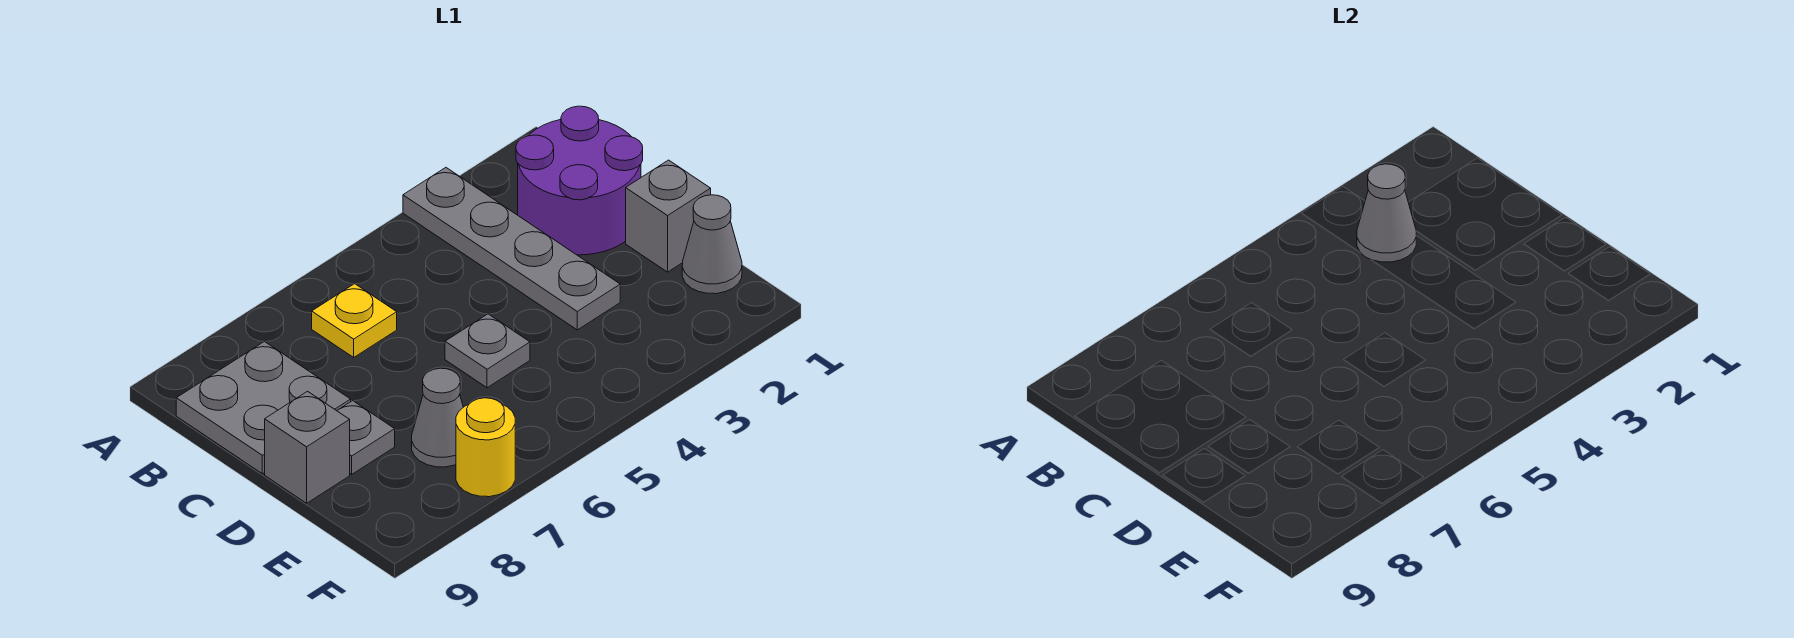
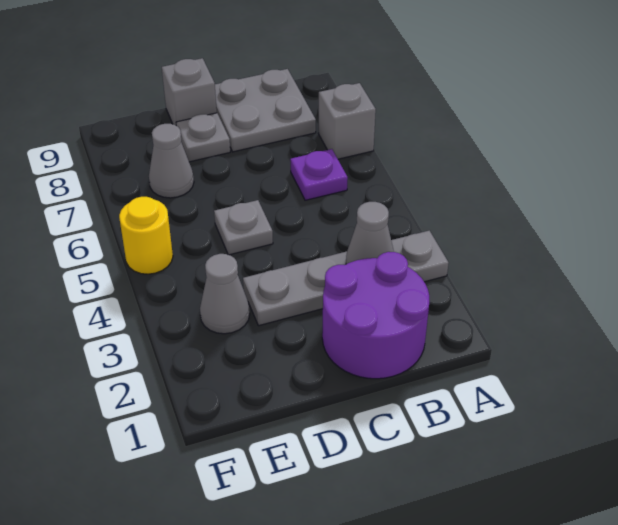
yellow plate B6 level 1 -> purple plate B6 level 1
grey brick D1 level 1 -> grey brick A7 level 1
grey cone E1 level 1 -> grey cone E3 level 1
yellow round brick F7 level 1 -> yellow round brick F5 level 1

